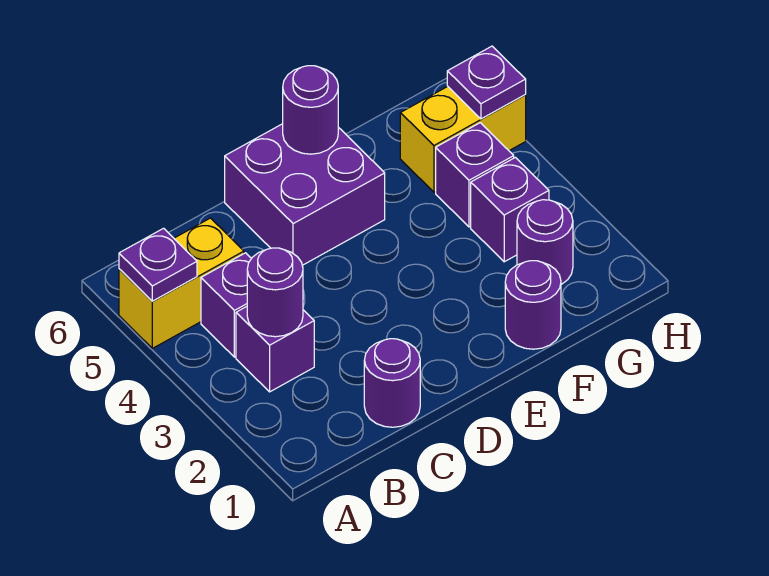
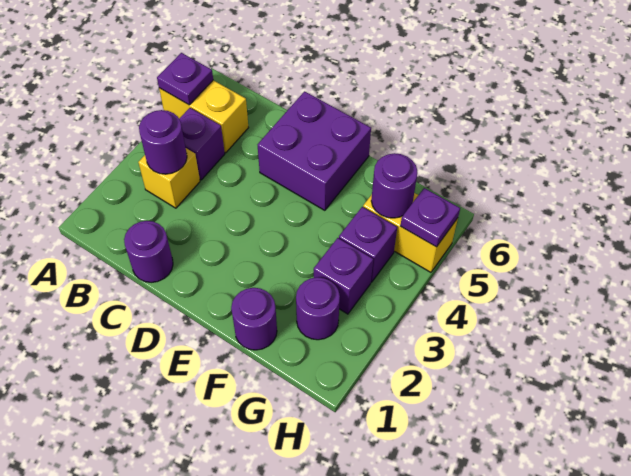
purple brick B3 level 1 -> yellow brick B3 level 1
purple round brick E6 level 2 -> purple round brick G5 level 2

